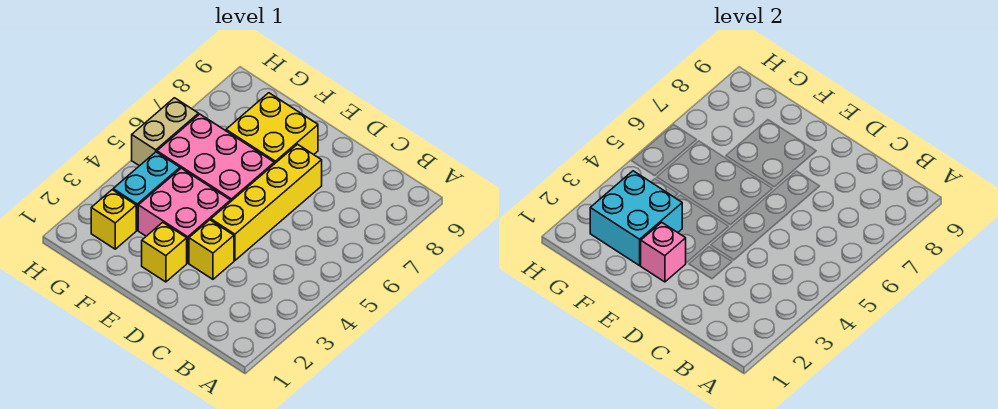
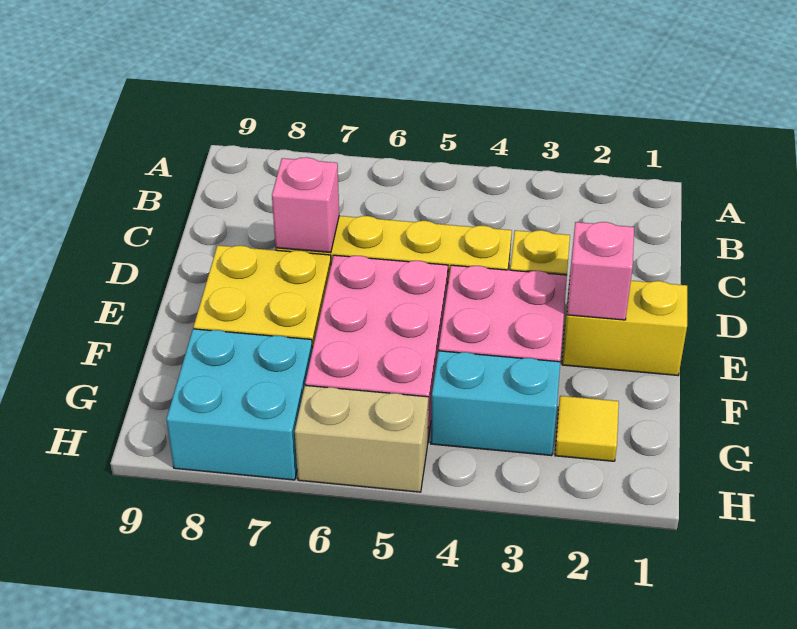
none -> pink brick D7 level 2
yellow brick E2 level 1 -> yellow brick E1:E2 level 1
cyan brick F2:G3 level 2 -> cyan brick G7:H8 level 1
yellow brick G2 level 1 -> yellow tile G2 level 1

